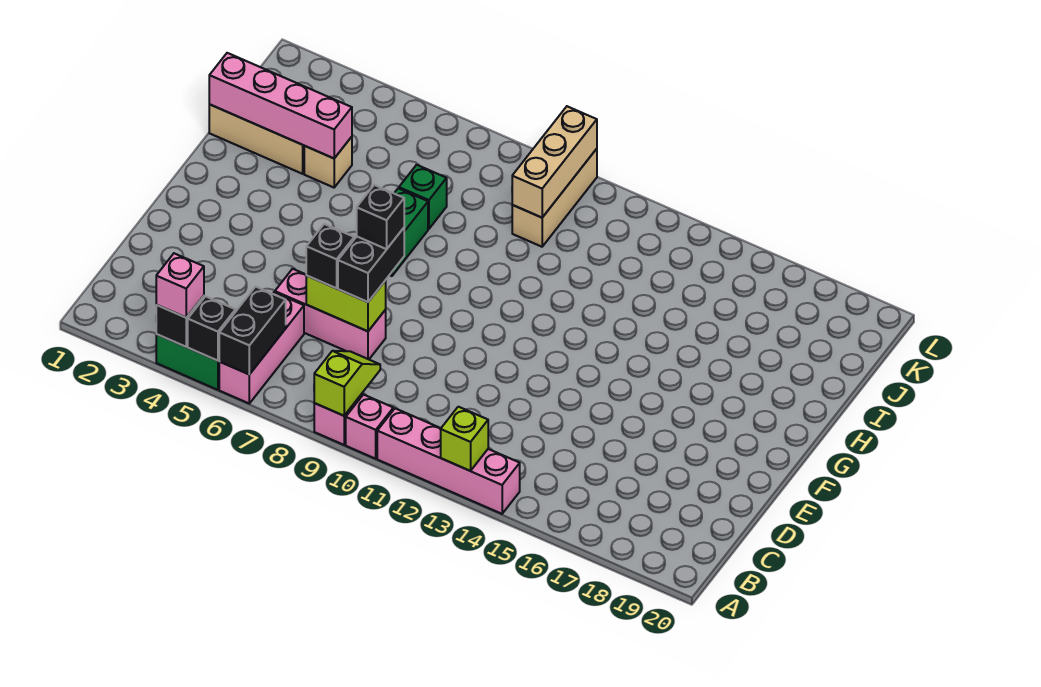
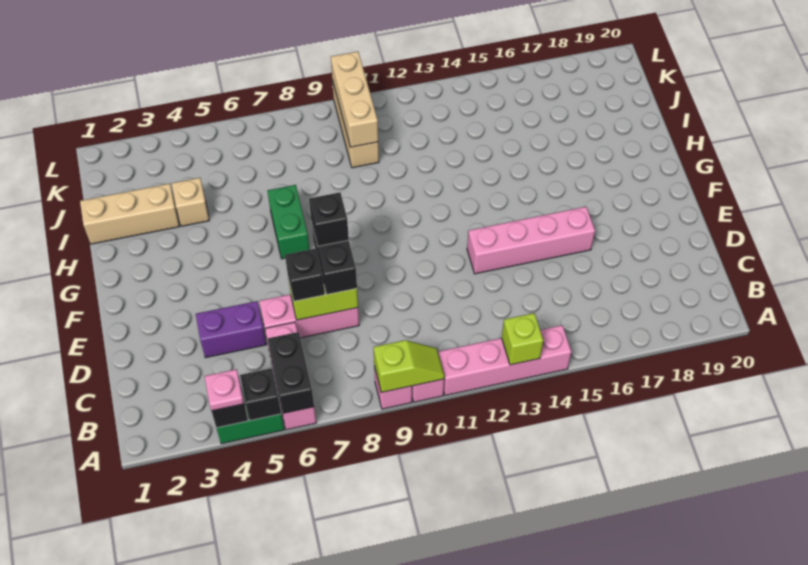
pink brick A4 level 3 -> pink plate A4 level 3
lime slope A9:B9 level 2 top A -> lime slope A9:A10 level 2 top 9
none -> purple brick D4:D5 level 1
pink brick I1:I4 level 2 -> pink brick E13:E16 level 1
green brick I7 level 1 -> none

